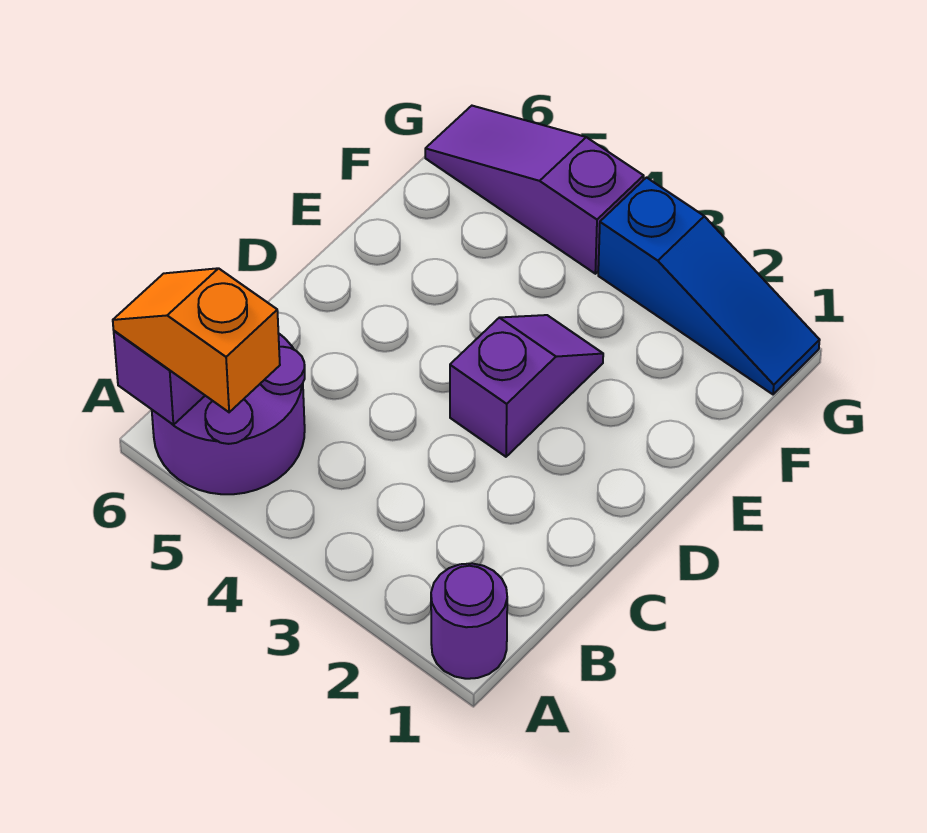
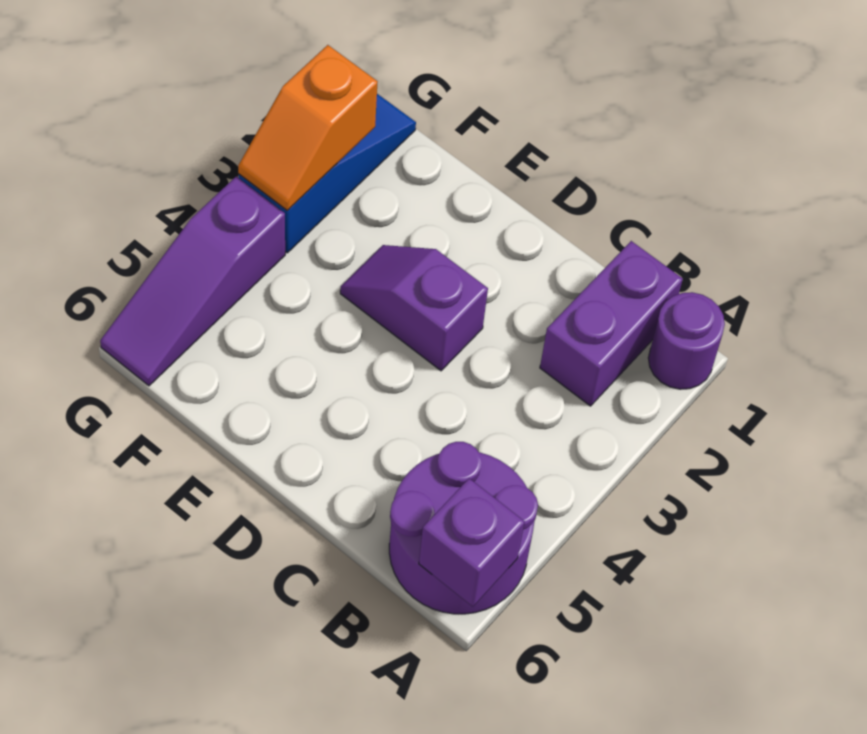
orange slope A5:A6 level 3 top 5 -> orange slope G2:G3 level 2 top 2
none -> purple brick B1:B2 level 1

